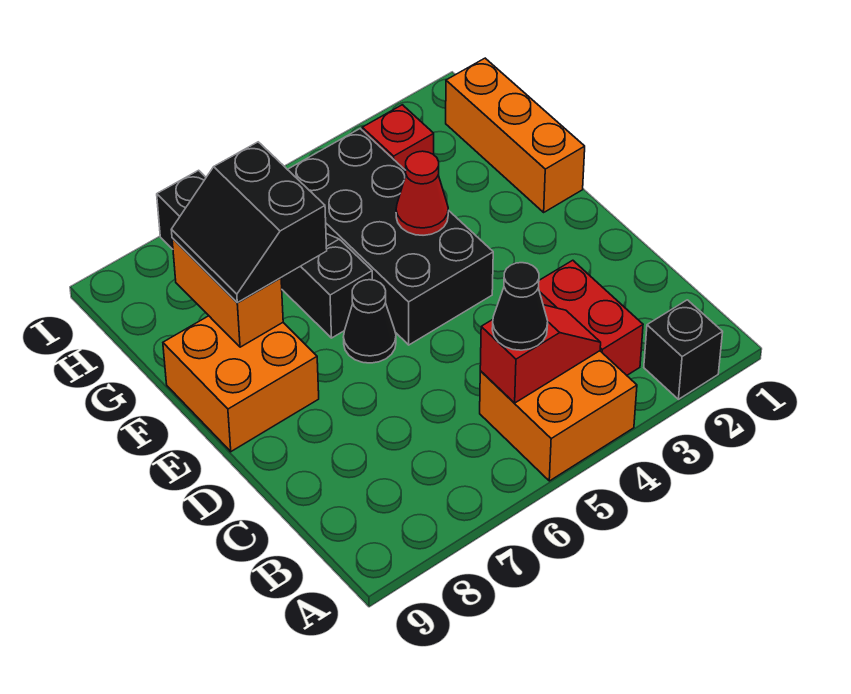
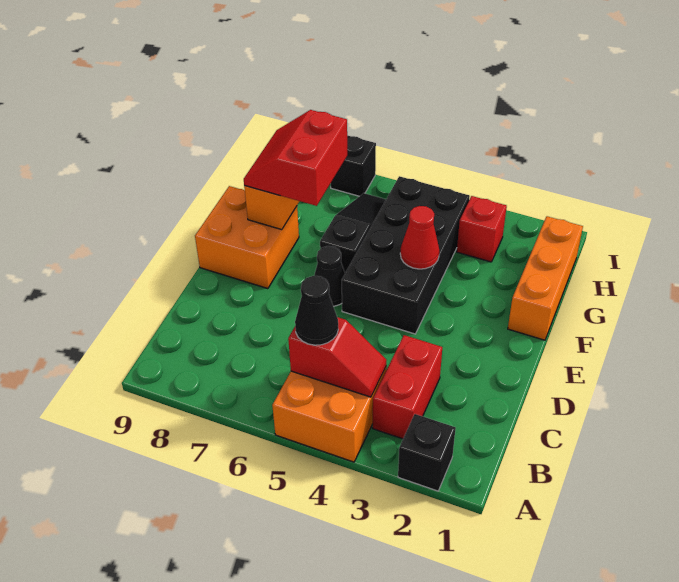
black slope F7:G8 level 3 top 7 -> red slope F7:G8 level 3 top 7

